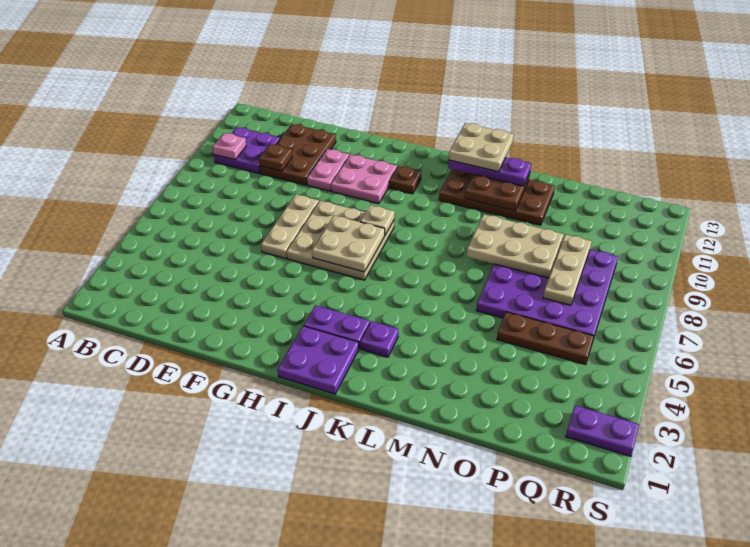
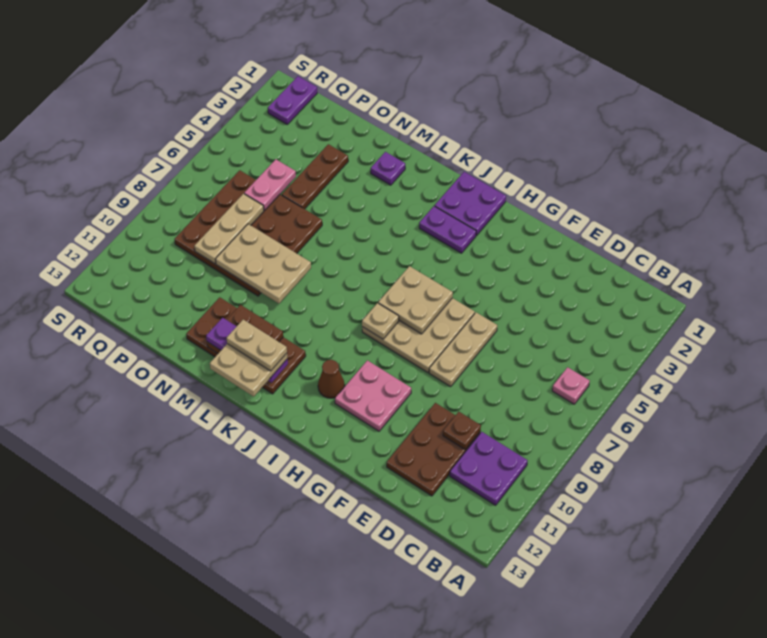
pink plate B10 level 2 -> pink plate B6 level 1
pink plate F10:F11 level 1 -> pink plate P5:P6 level 2
brown plate I11 level 1 -> brown cone I11 level 1
purple plate K3 level 1 -> purple plate M2 level 1
none -> tan plate K12:L12 level 5
purple plate N6:Q9 level 1 -> brown plate N6:Q9 level 1
brown plate O5:Q5 level 1 -> brown plate O3:O5 level 1
purple plate R2:S2 level 1 -> purple plate R1:R2 level 1

